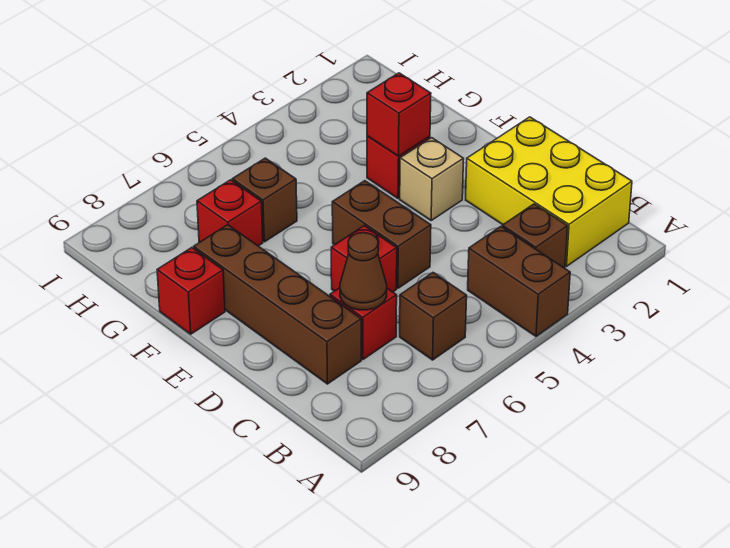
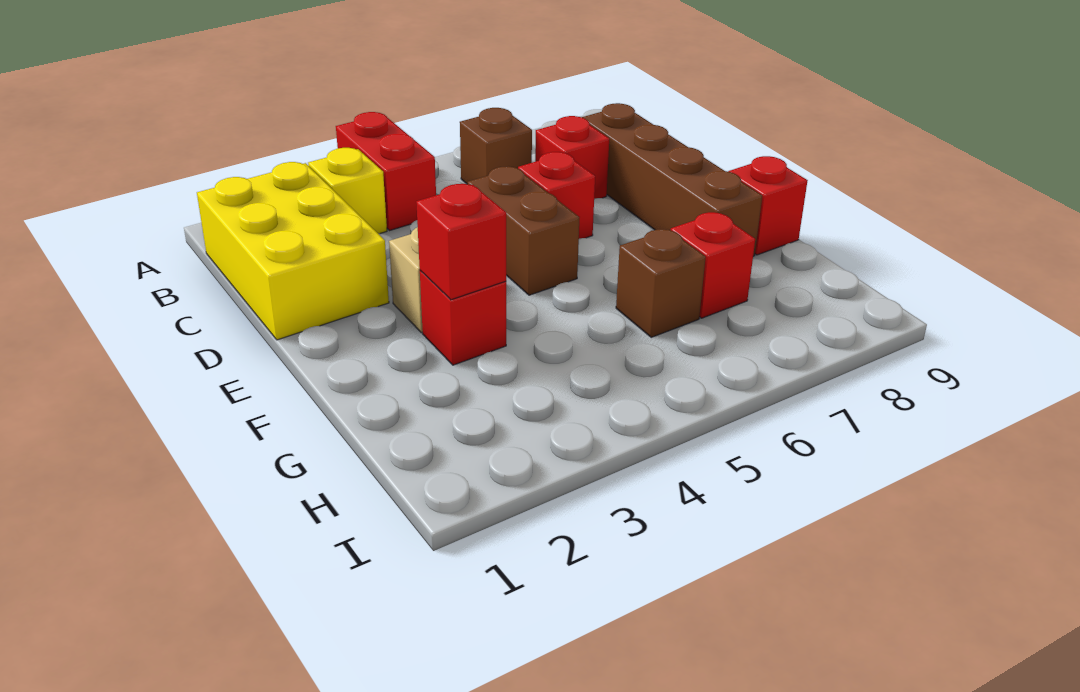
brown brick A4:B4 level 1 -> red brick A4:B4 level 1
brown brick B3 level 1 -> yellow brick B3 level 1
brown cone C7 level 2 -> none

